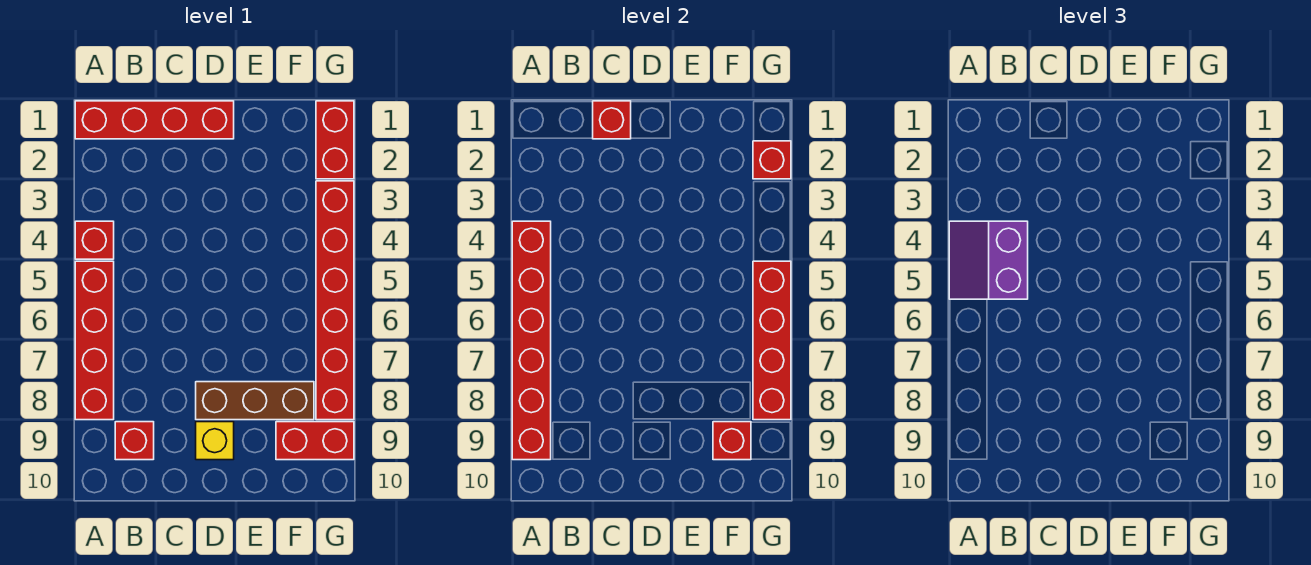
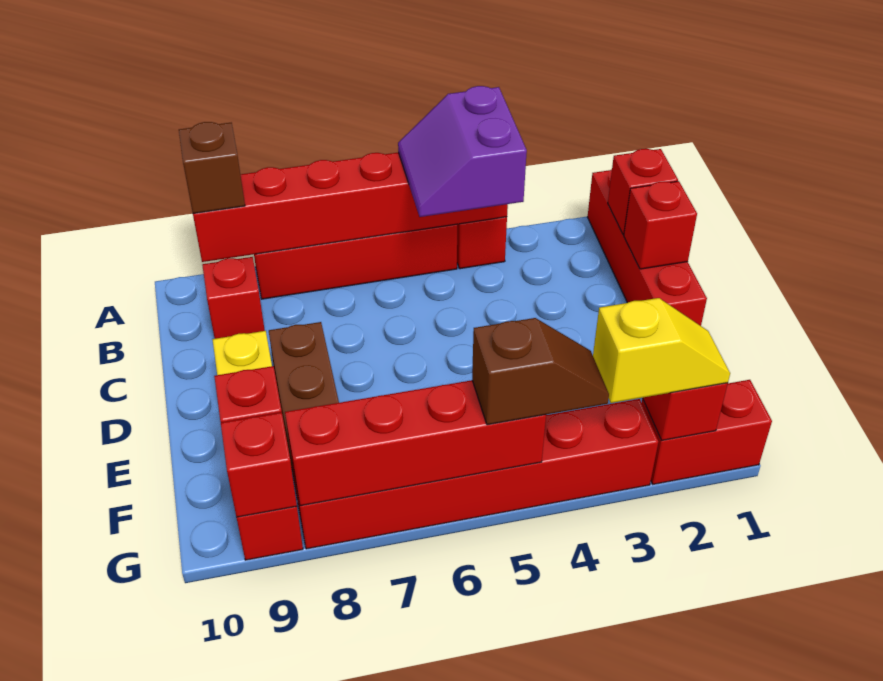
purple slope A4:B5 level 3 top B -> purple slope A4:B5 level 3 top 4
none -> brown brick A9 level 3
none -> red brick B1 level 2
none -> yellow slope G2:G3 level 3 top 3
none -> brown slope G4:G5 level 3 top 5
none -> red brick G9 level 2

